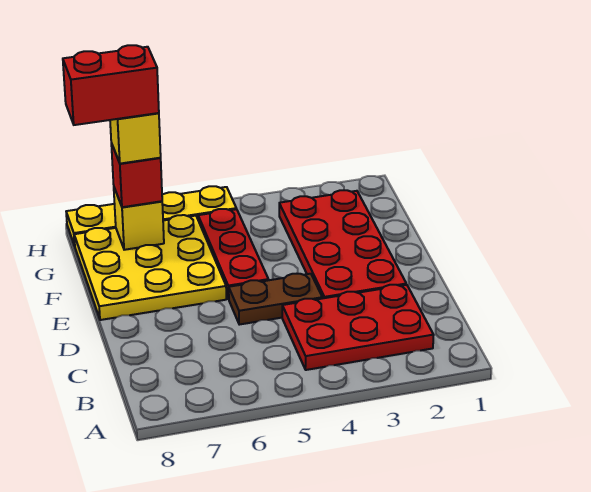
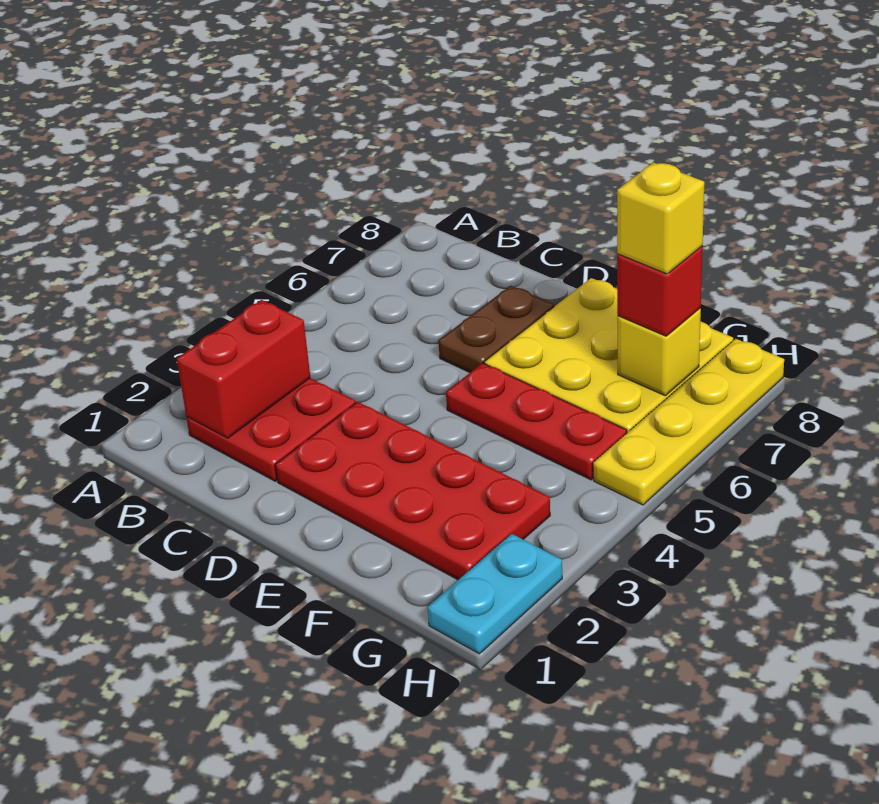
red plate B2:C4 level 1 -> red plate B2:C3 level 1
brown plate D4:D5 level 1 -> brown plate D6:D7 level 1
red brick G7:G8 level 5 -> red brick B2:B3 level 2
none -> cyan plate H1:H2 level 1

